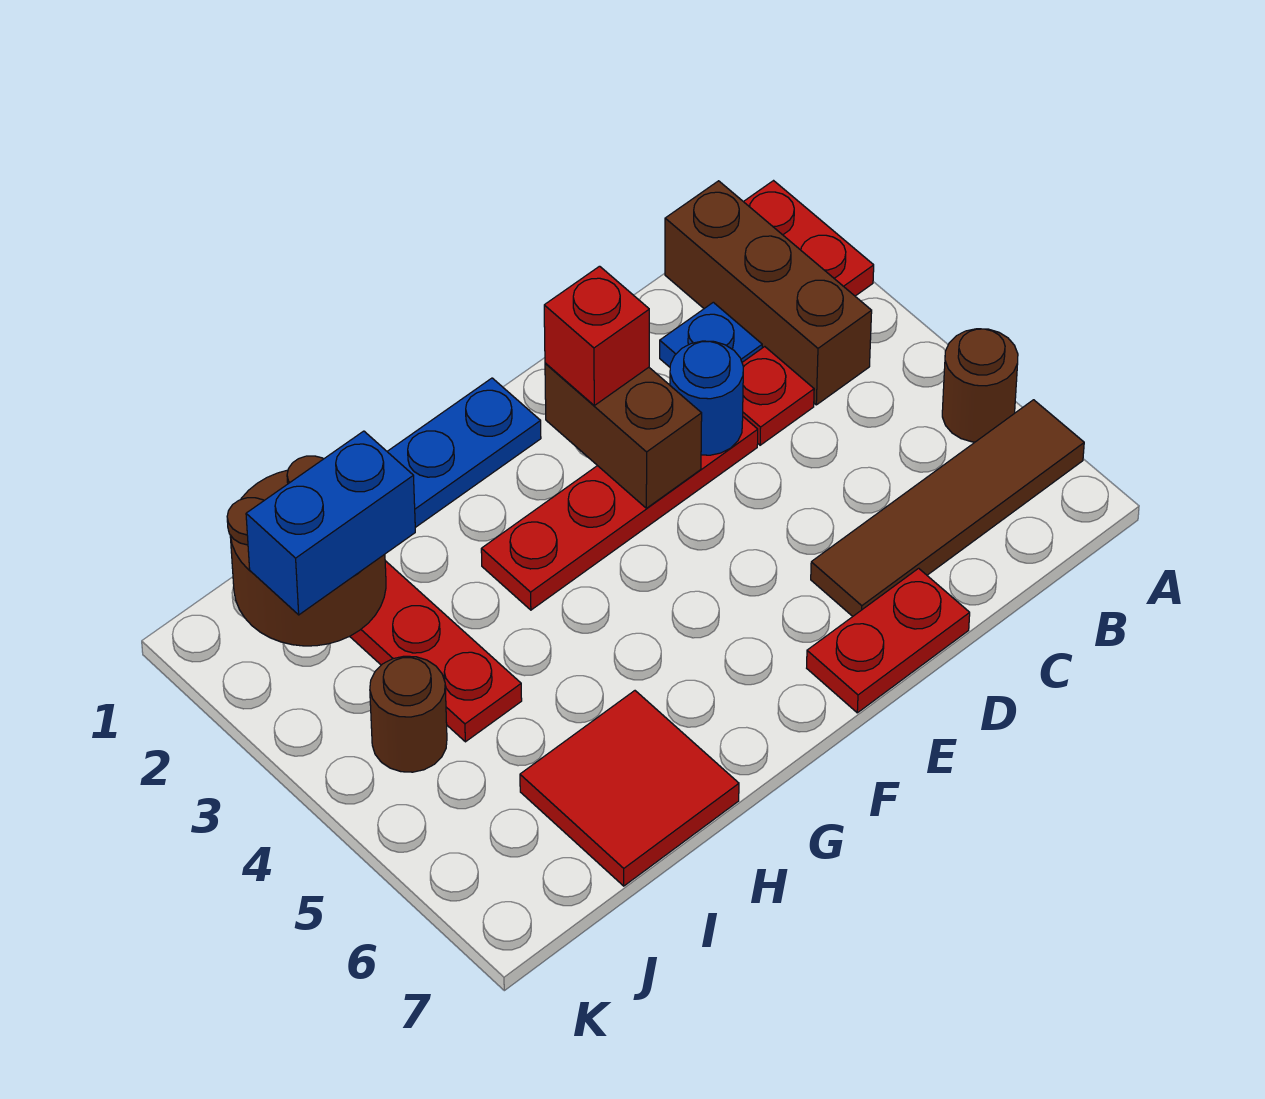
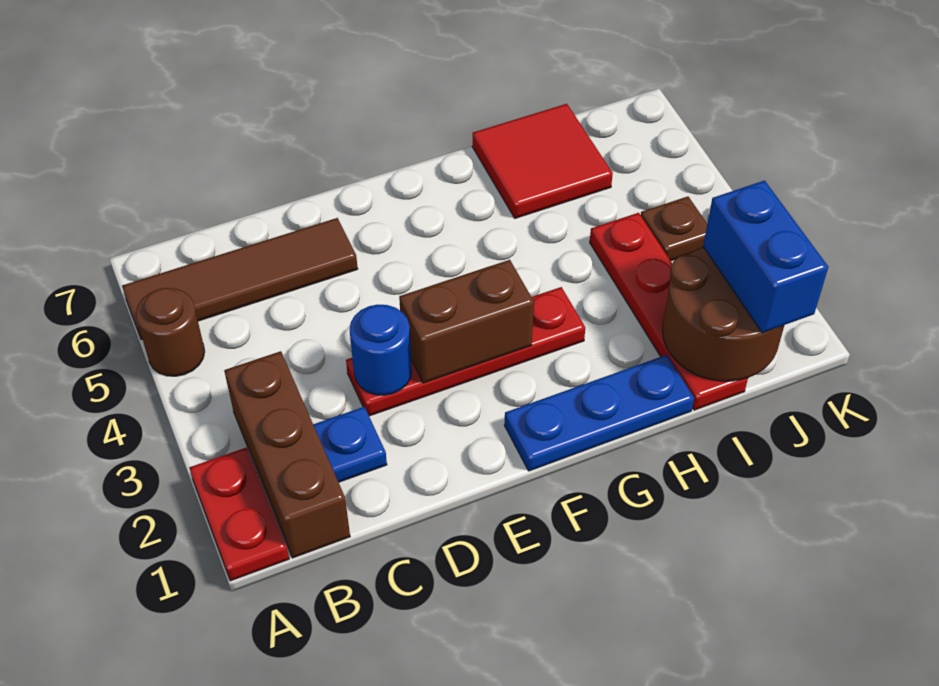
red plate C3 level 1 -> none
red plate D7:E7 level 1 -> none
brown brick E2:E3 level 2 -> brown brick E3:F3 level 2
red brick E2 level 3 -> none
blue brick I2:J2 level 3 -> blue brick J1:J2 level 3
brown round brick J4 level 1 -> brown plate J4 level 1

